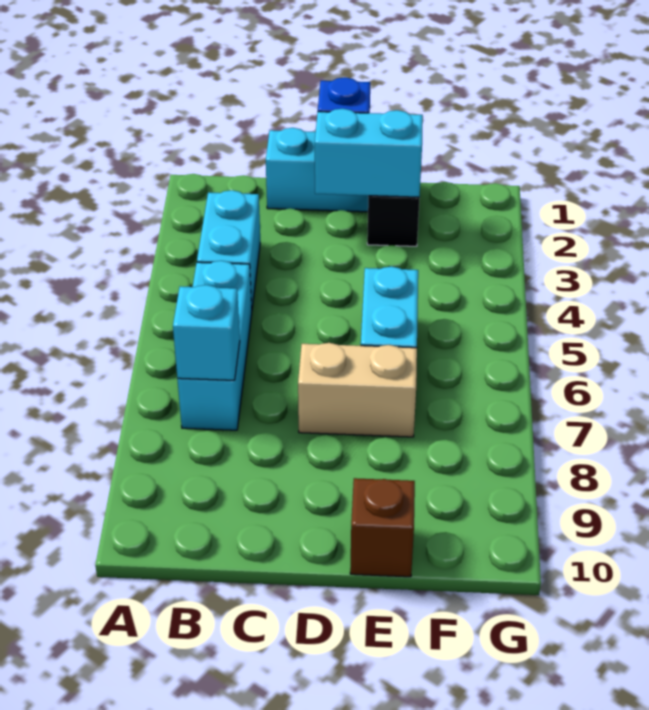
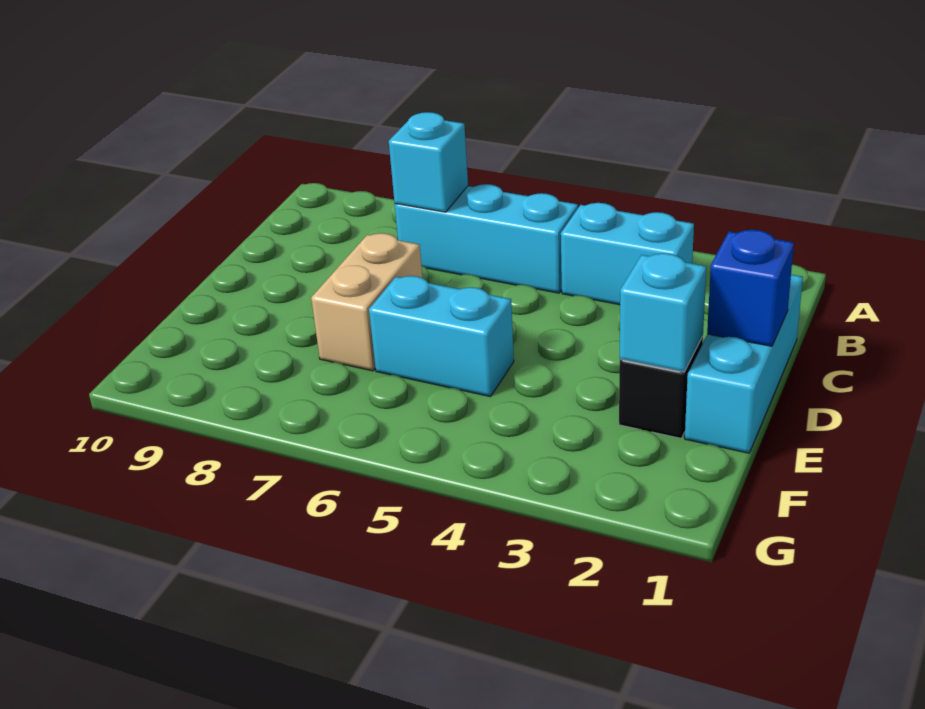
cyan brick D2:E2 level 2 -> cyan brick E2 level 2
brown brick E10 level 1 -> none

